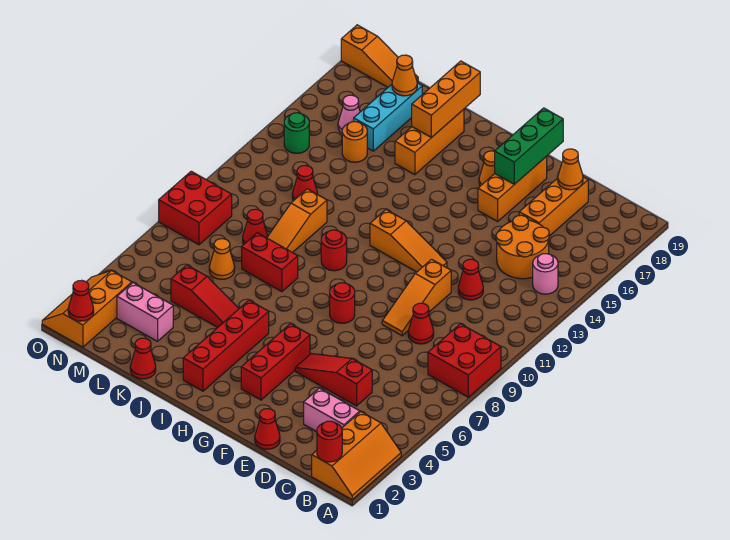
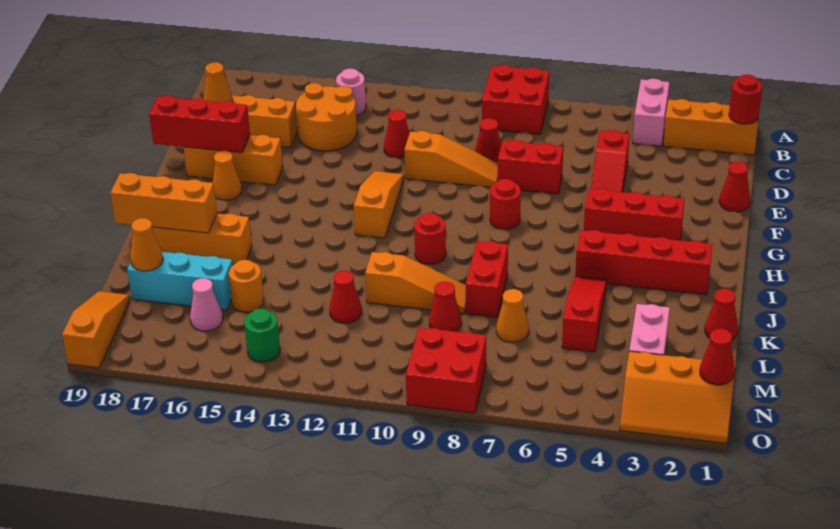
pink brick C3:D3 level 1 -> pink brick A4:B4 level 1
none -> red brick E7:E8 level 1
green brick F17:F19 level 2 -> red brick F17:F19 level 2

